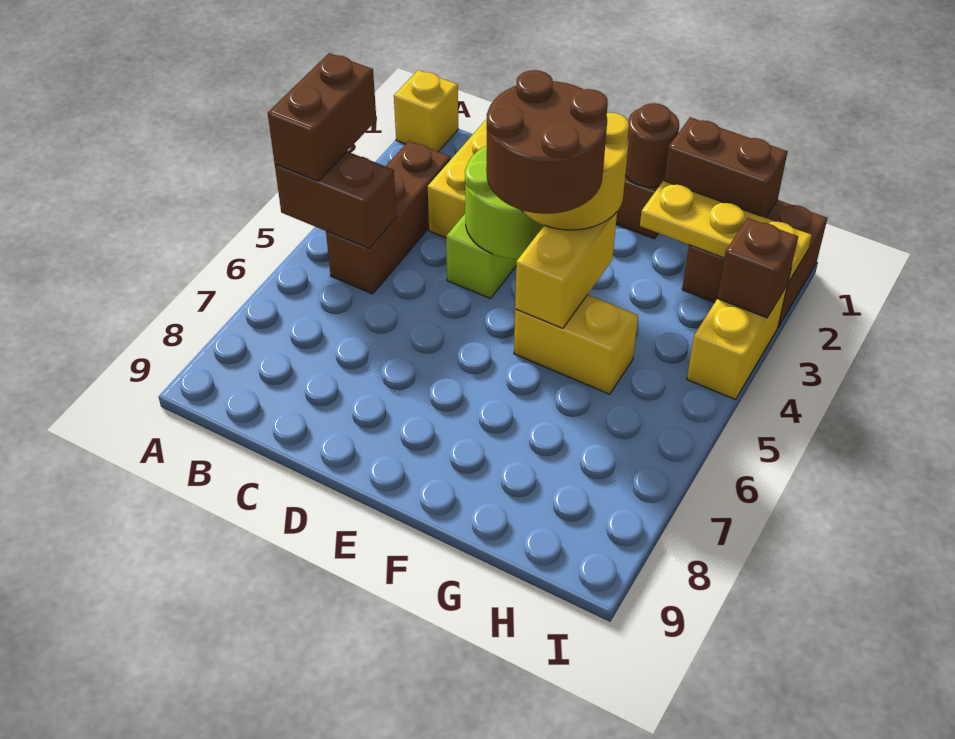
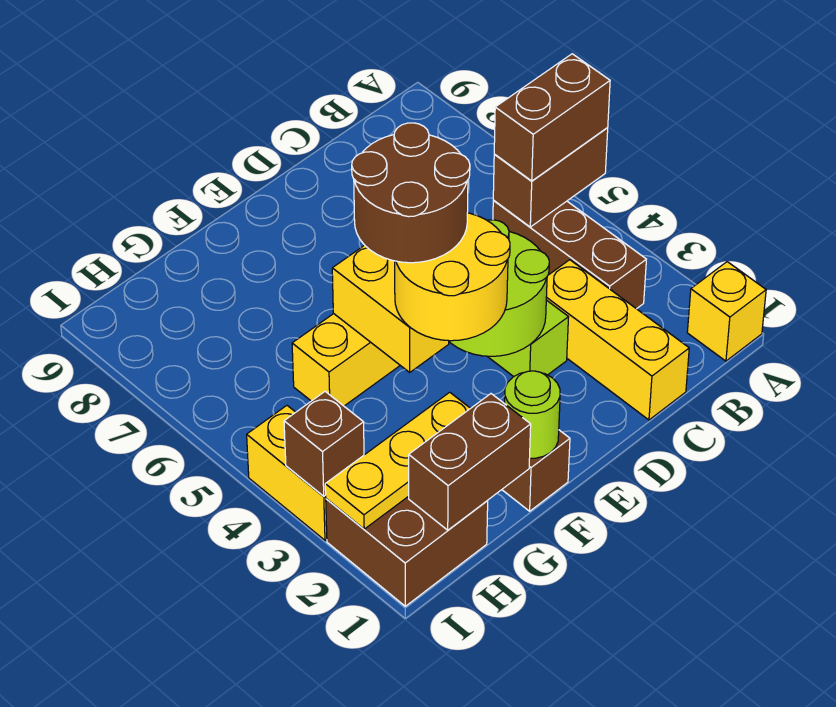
brown brick A4:A5 level 3 -> brown brick A5:B5 level 3
brown round brick F1 level 2 -> lime round brick F1 level 2

